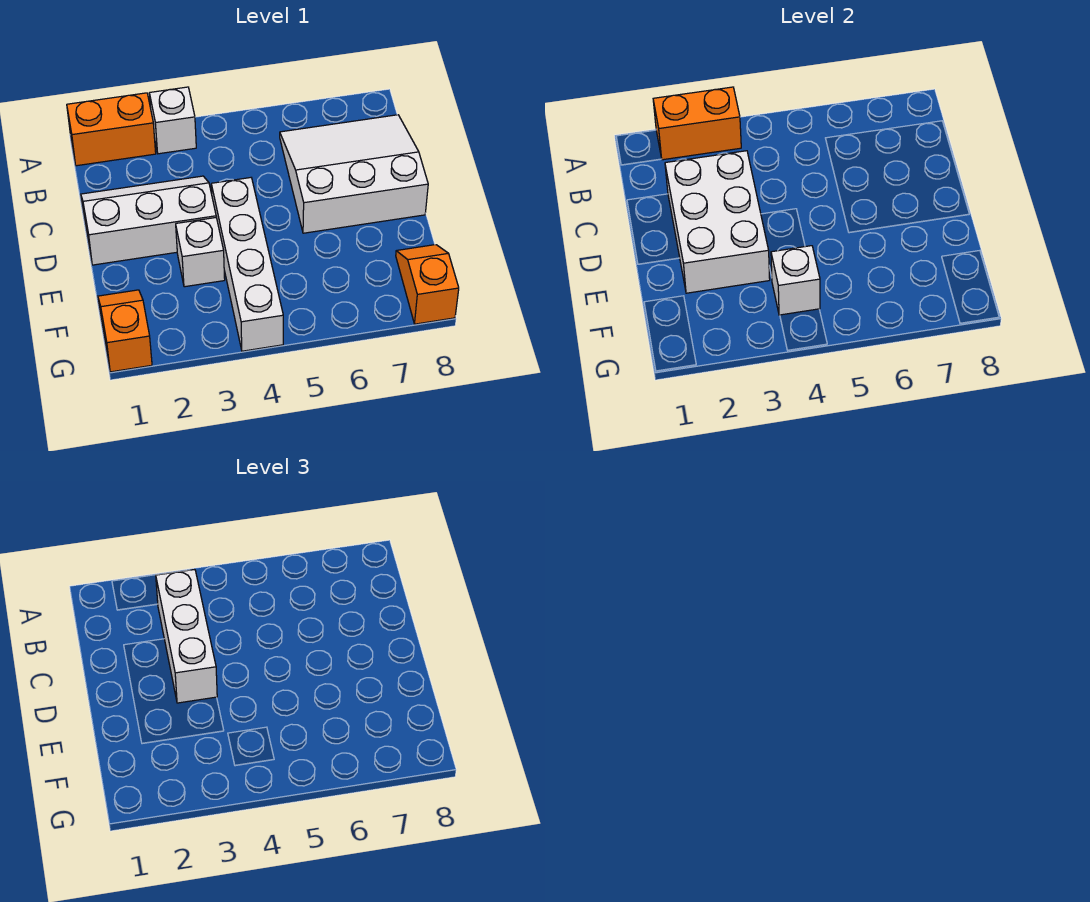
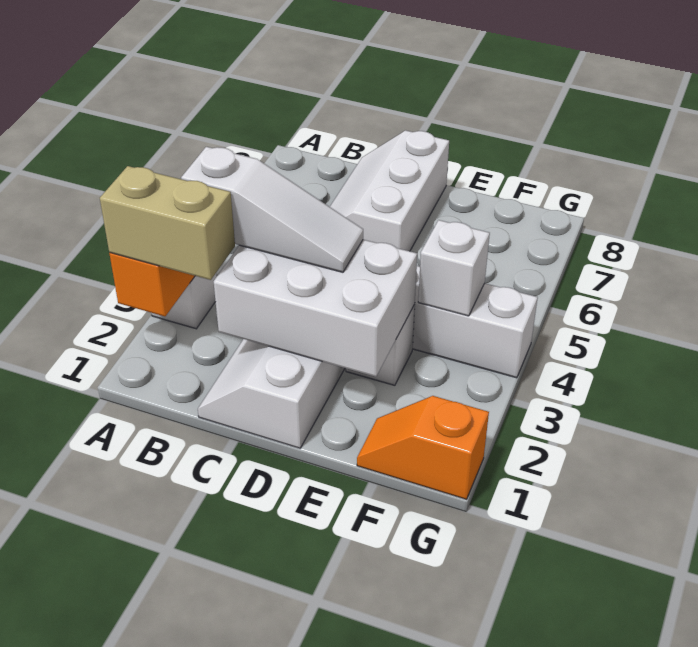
orange brick A1:A2 level 1 -> none
none -> tan brick A2:B2 level 3
white brick B3:D3 level 3 -> white slope B3:D3 level 3 top B
white slope B6:D8 level 1 top D -> white slope C6:D8 level 1 top D
orange slope F8:G8 level 1 top G -> none

